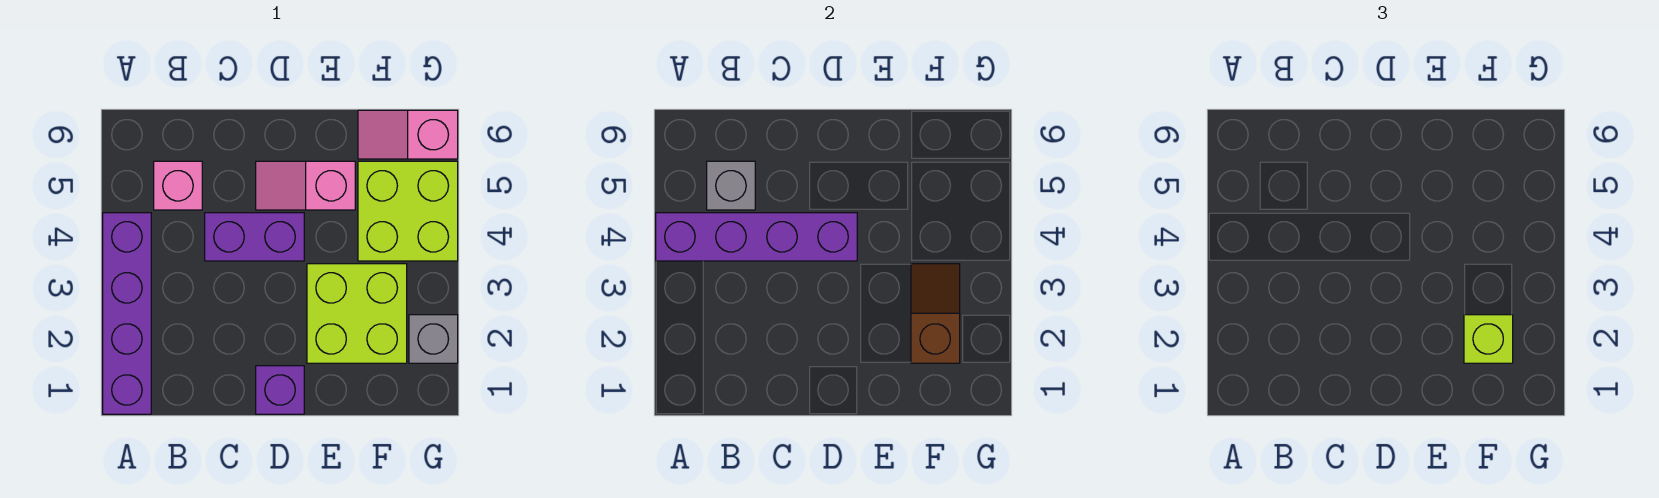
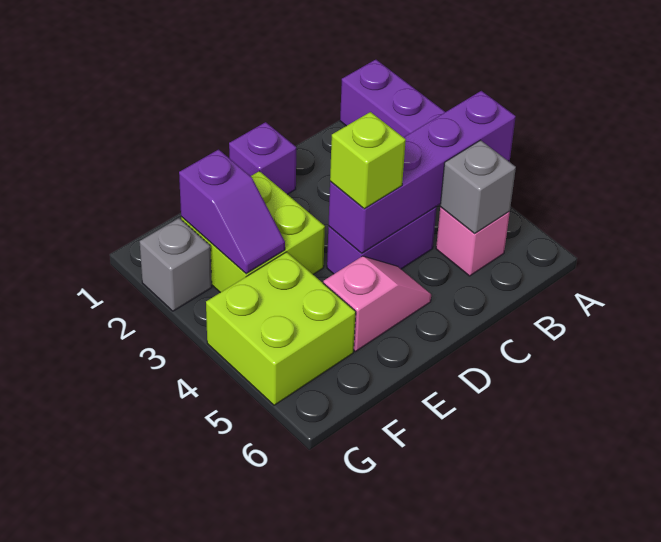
brown slope F2:F3 level 2 top 2 -> purple slope F2:F3 level 2 top 2
lime brick F2 level 3 -> lime brick D4 level 3
pink slope F6:G6 level 1 top G -> none

